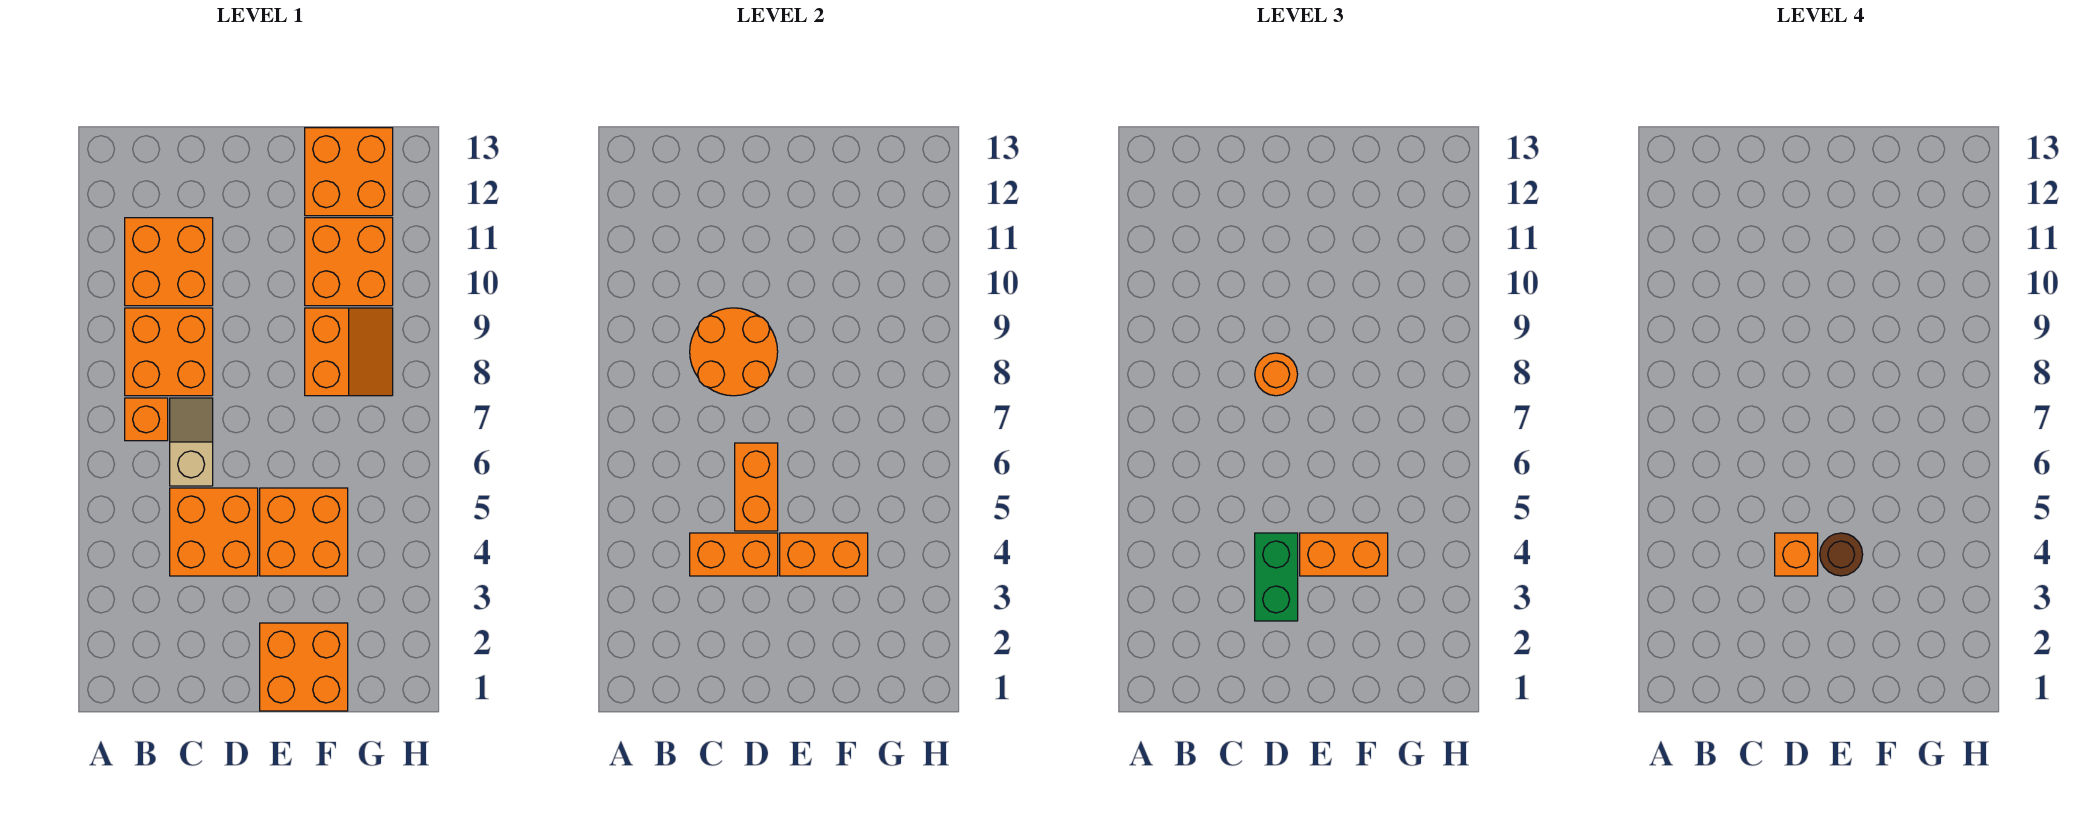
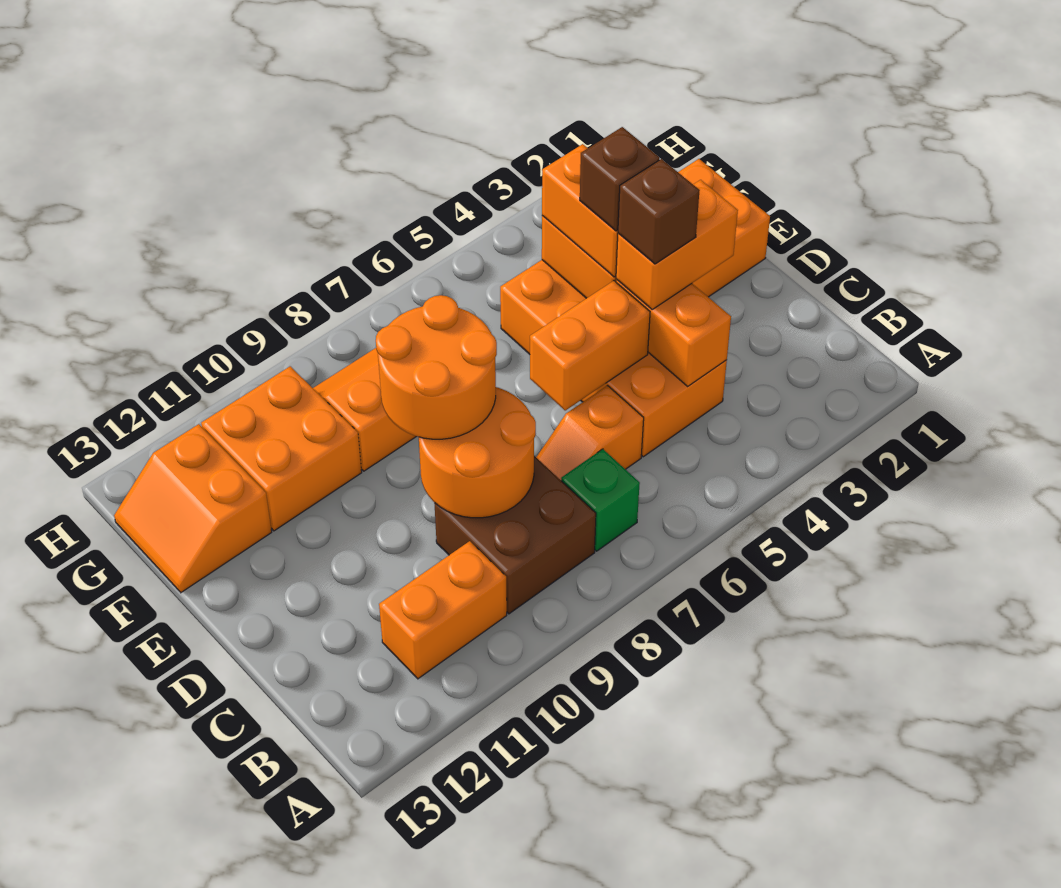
orange brick B7 level 1 -> green brick B7 level 1
orange brick B8:C9 level 1 -> brown brick B8:C9 level 1
orange brick B10:C11 level 1 -> orange brick B10:B11 level 1
tan slope C6:C7 level 1 top 6 -> orange slope C6:C7 level 1 top 6
green brick D3:D4 level 3 -> orange brick D3:D4 level 3
orange brick D4 level 4 -> brown brick D4 level 4
orange round brick D8 level 3 -> orange round brick D8:E9 level 3
brown round brick E4 level 4 -> brown brick E4 level 4
orange brick F12:G13 level 1 -> orange slope F12:G13 level 1 top 12

